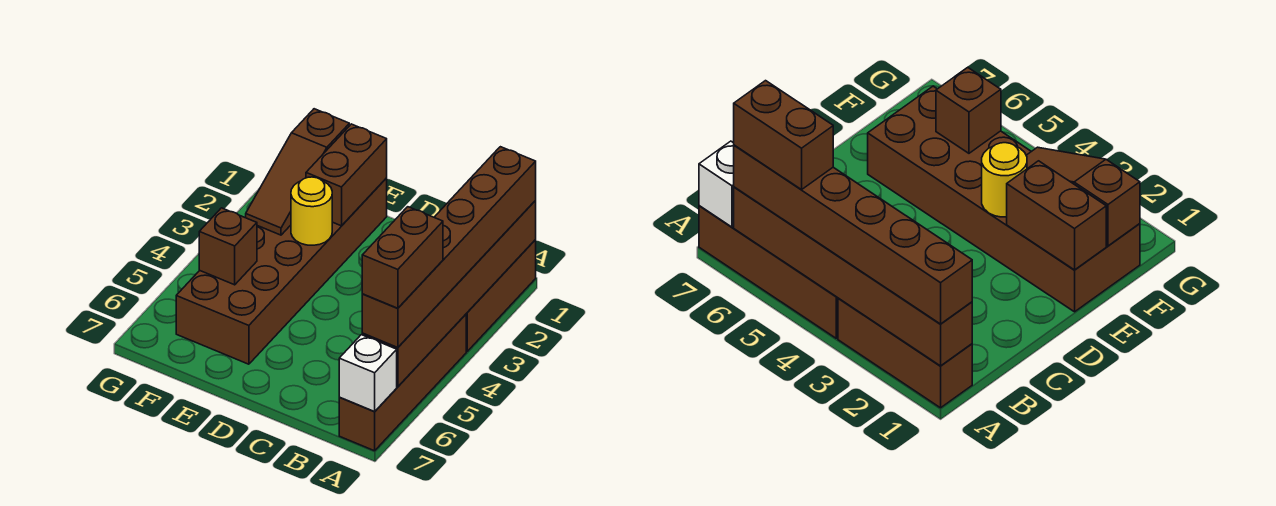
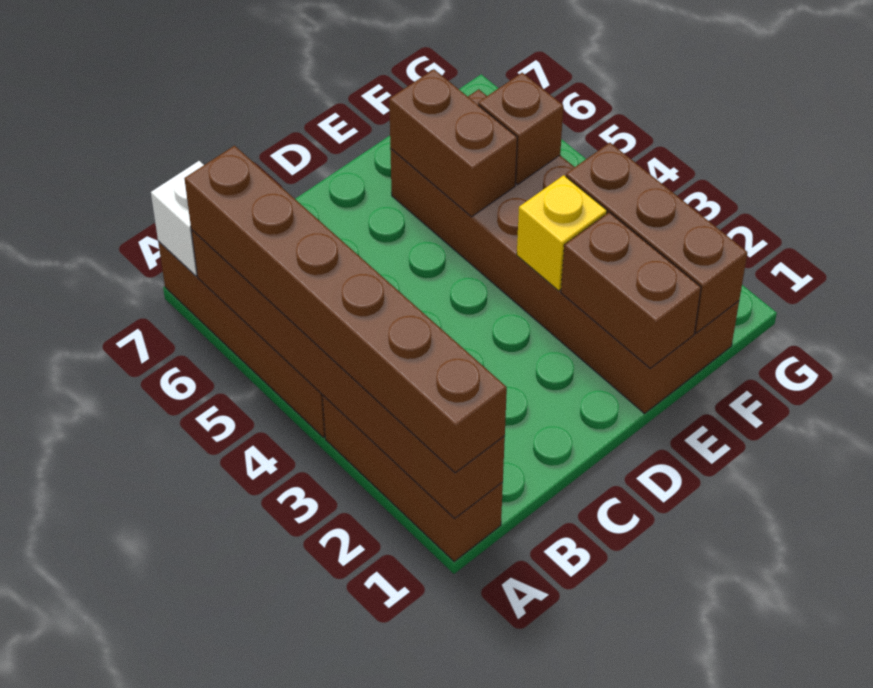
brown brick A5:A6 level 4 -> brown brick E5:E6 level 2
yellow round brick E3 level 2 -> yellow brick E3 level 2
brown slope F1:F3 level 2 top 1 -> brown brick F1:F3 level 2

